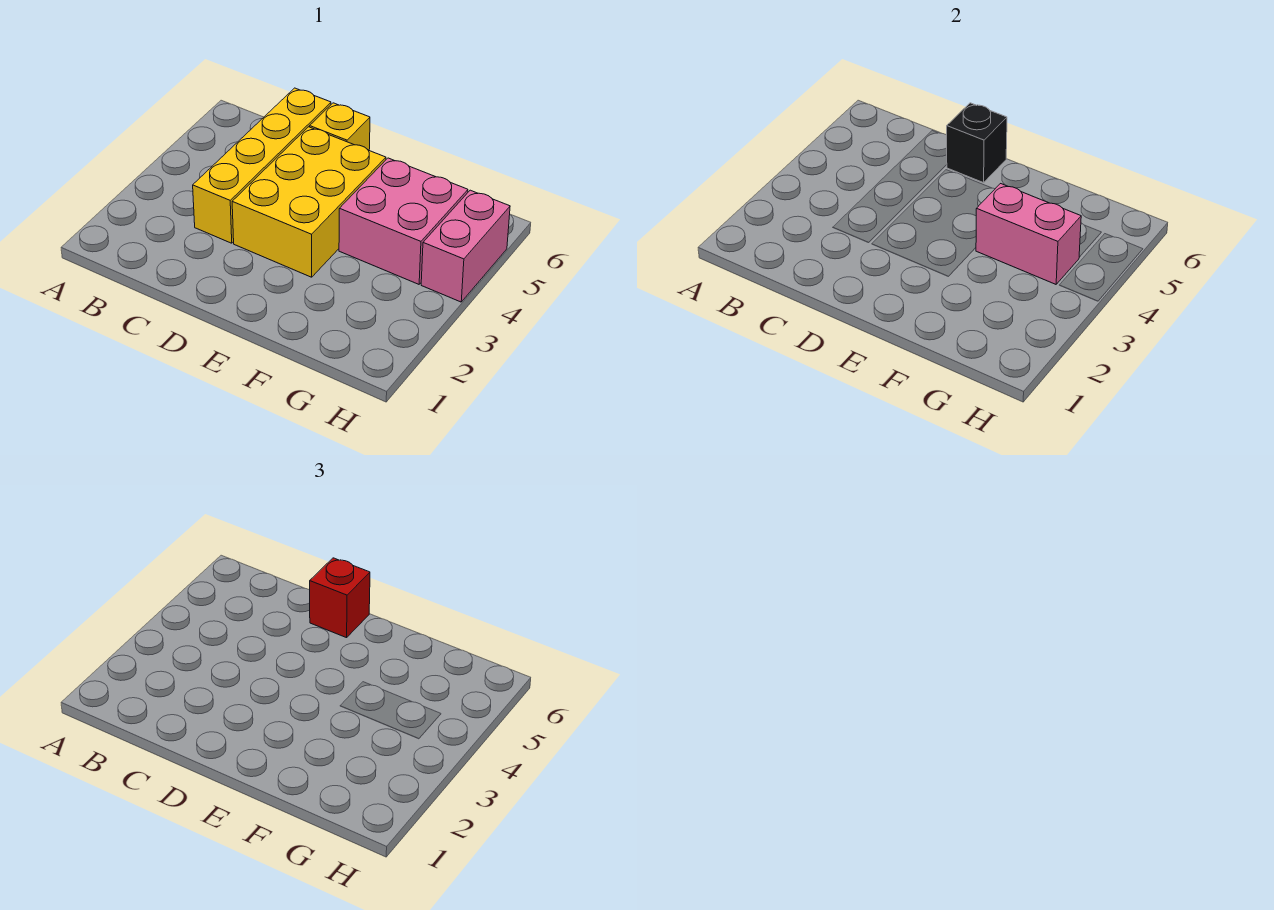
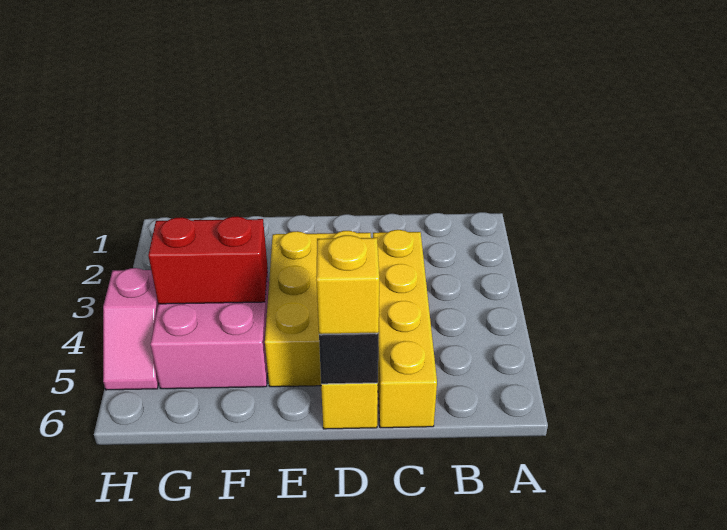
red brick D6 level 3 -> yellow brick D6 level 3
pink brick F4:G4 level 2 -> red brick F4:G4 level 2
pink brick H4:H5 level 1 -> pink slope H4:H5 level 1 top 4

